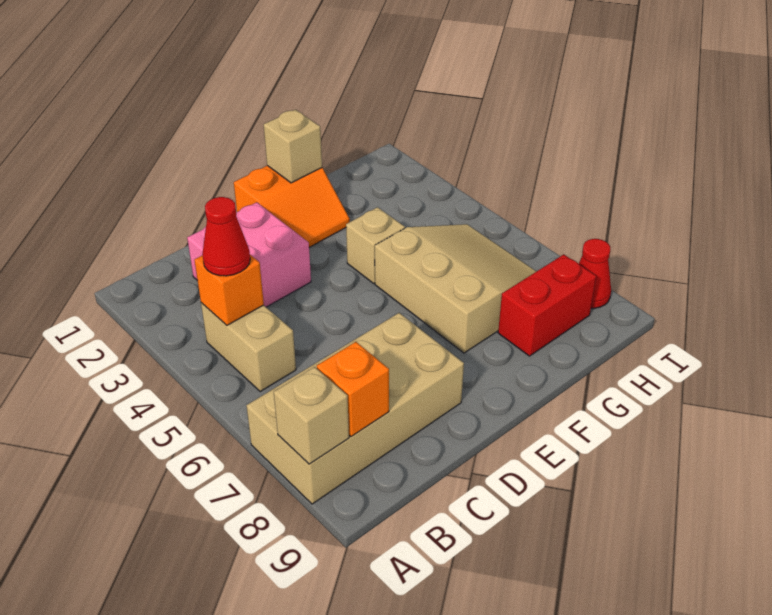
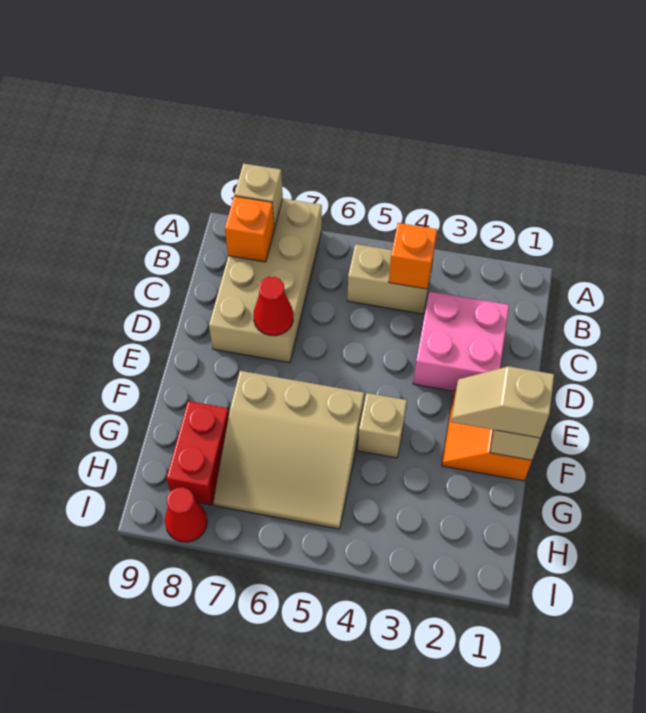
red cone B4 level 3 -> red cone D7 level 2
none -> tan slope F1:F2 level 3 top 1

